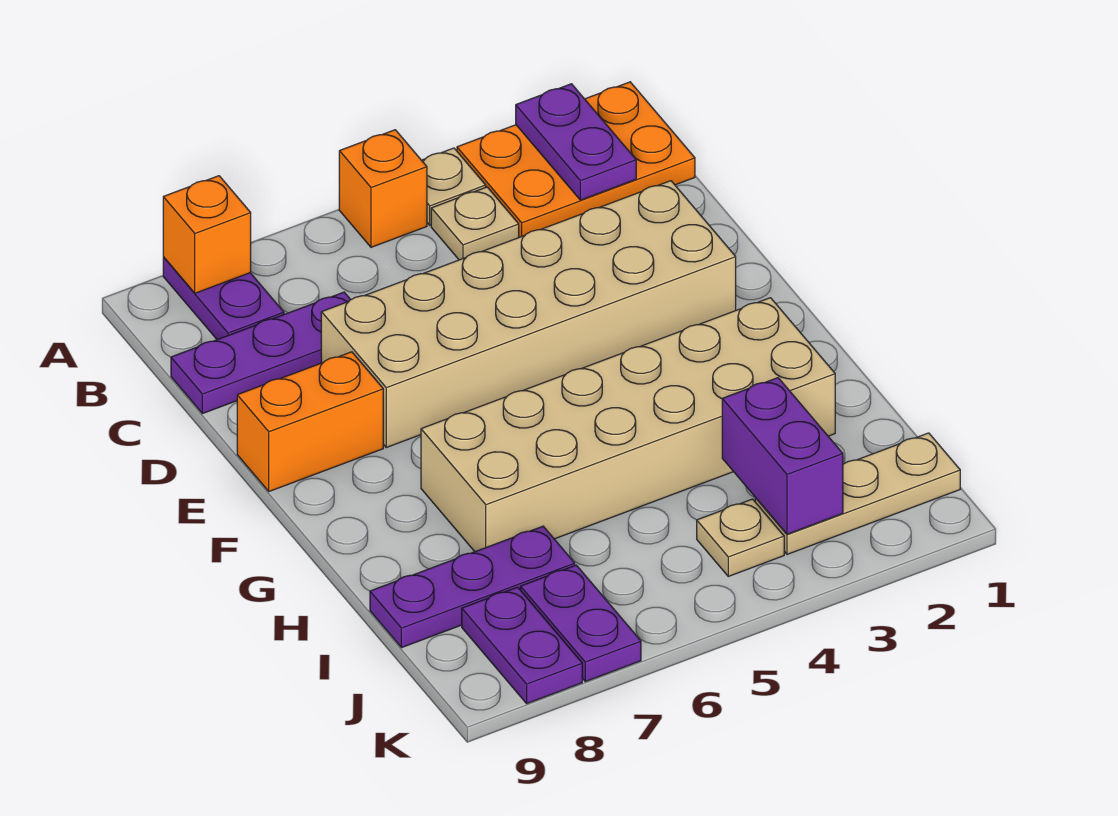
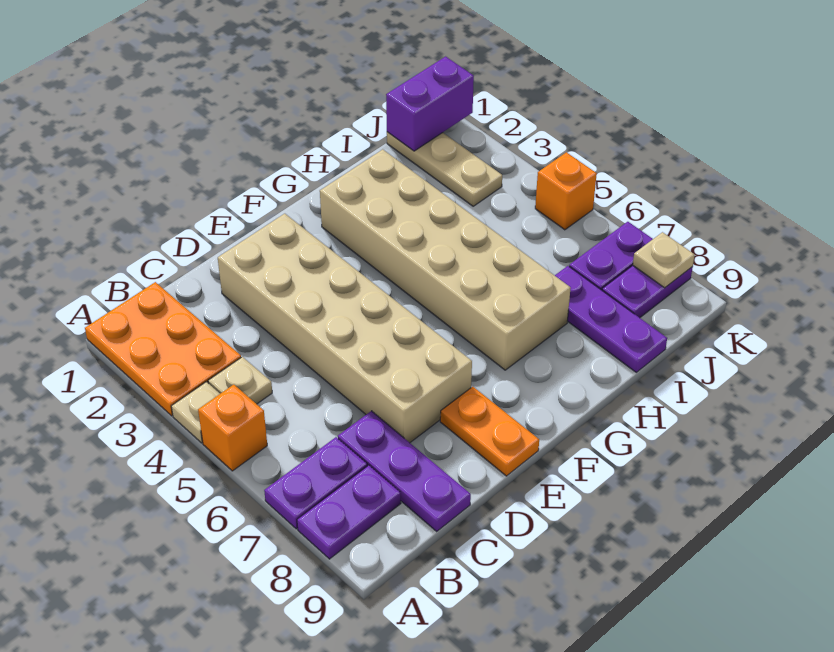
purple plate A2:B2 level 2 -> purple plate A7:B7 level 1
orange brick A8 level 2 -> orange brick K5 level 1
orange brick E8:E9 level 1 -> orange plate E8:E9 level 1
purple brick I3:J3 level 2 -> purple brick J1:K1 level 2
tan plate J4 level 1 -> tan plate K8 level 2

